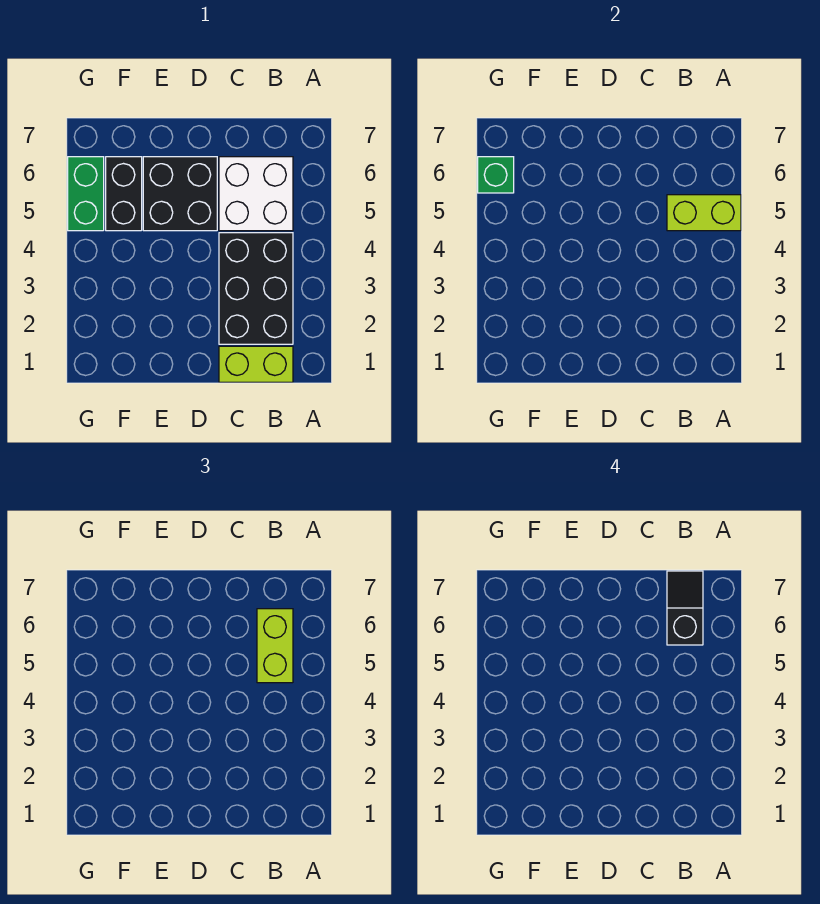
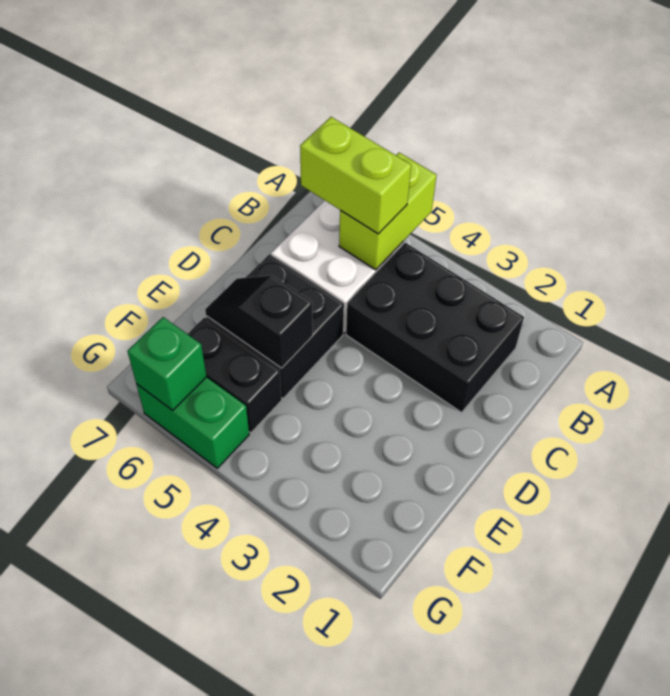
lime brick B1:C1 level 1 -> none
black slope B6:B7 level 4 top 6 -> black slope E5:E6 level 2 top 5

